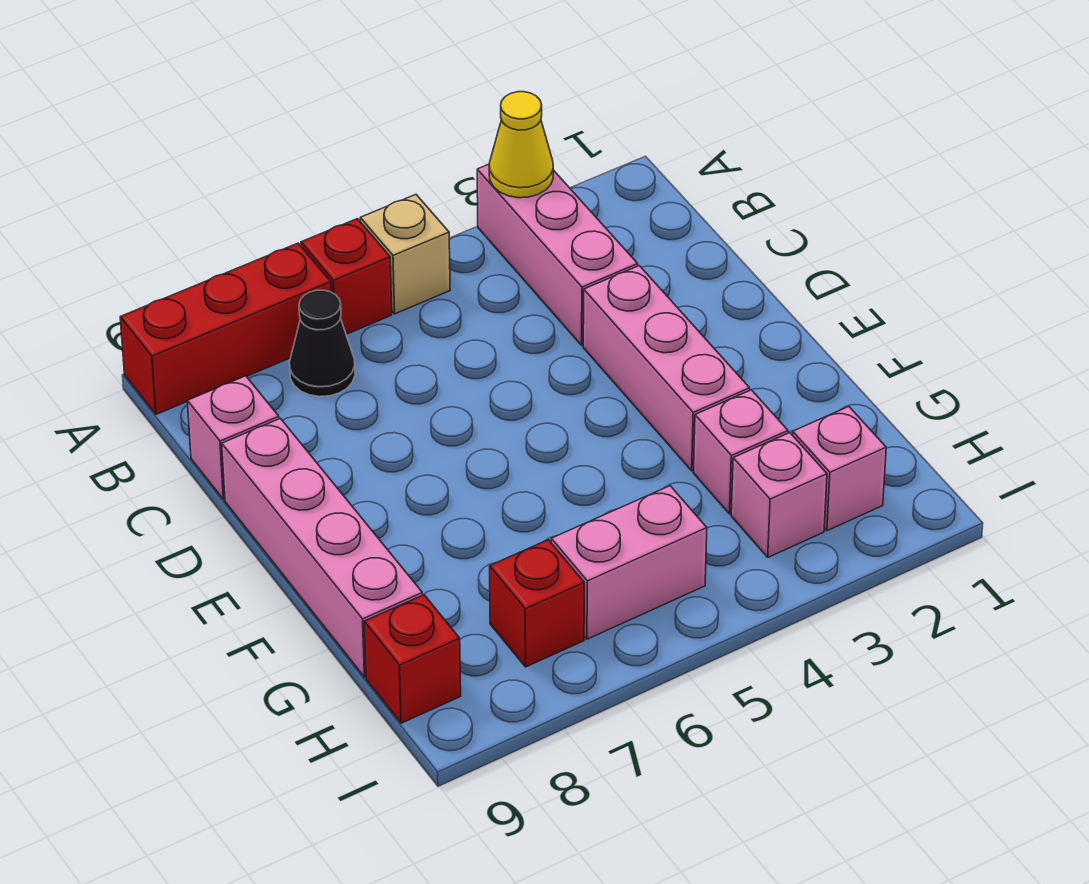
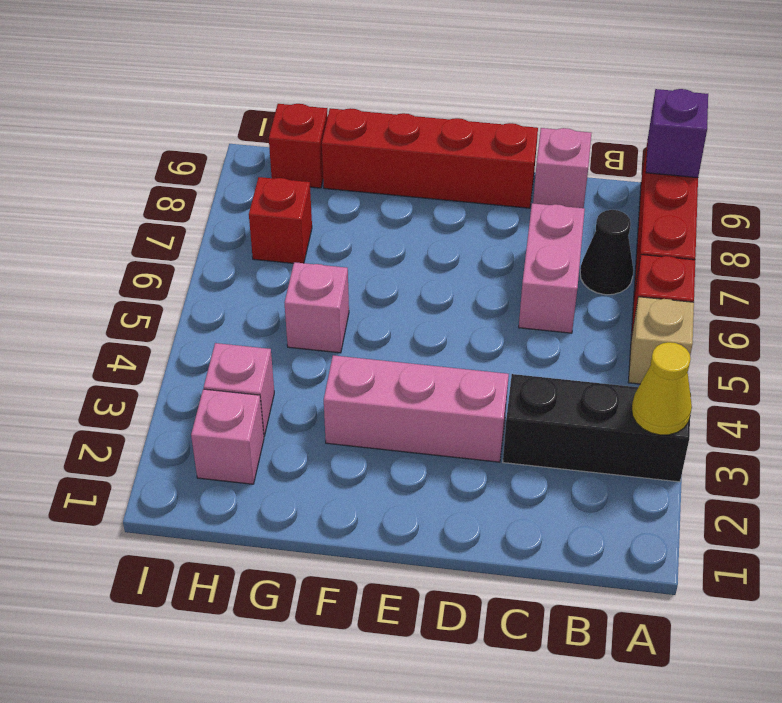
pink brick A3:C3 level 1 -> black brick A3:C3 level 1
none -> purple brick A9 level 2
pink brick D9:G9 level 1 -> red brick D9:G9 level 1
pink brick G3 level 1 -> pink brick G5 level 1
pink brick H5:H6 level 1 -> pink brick C6:C7 level 1

